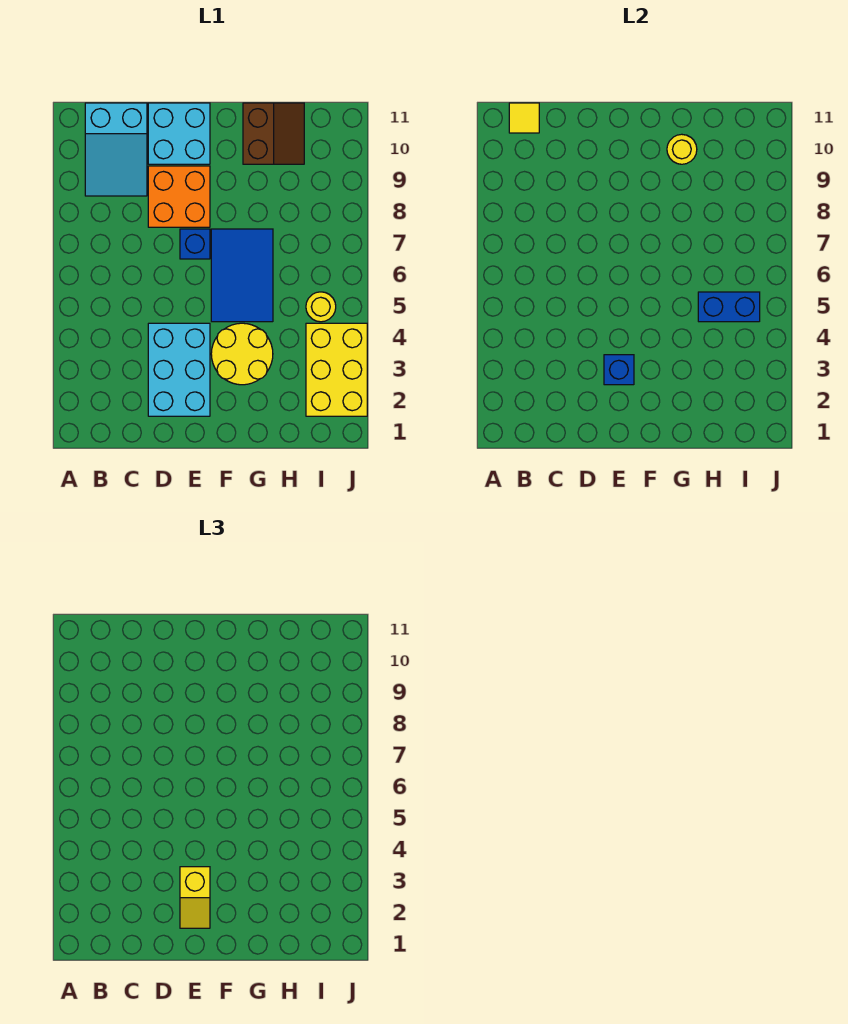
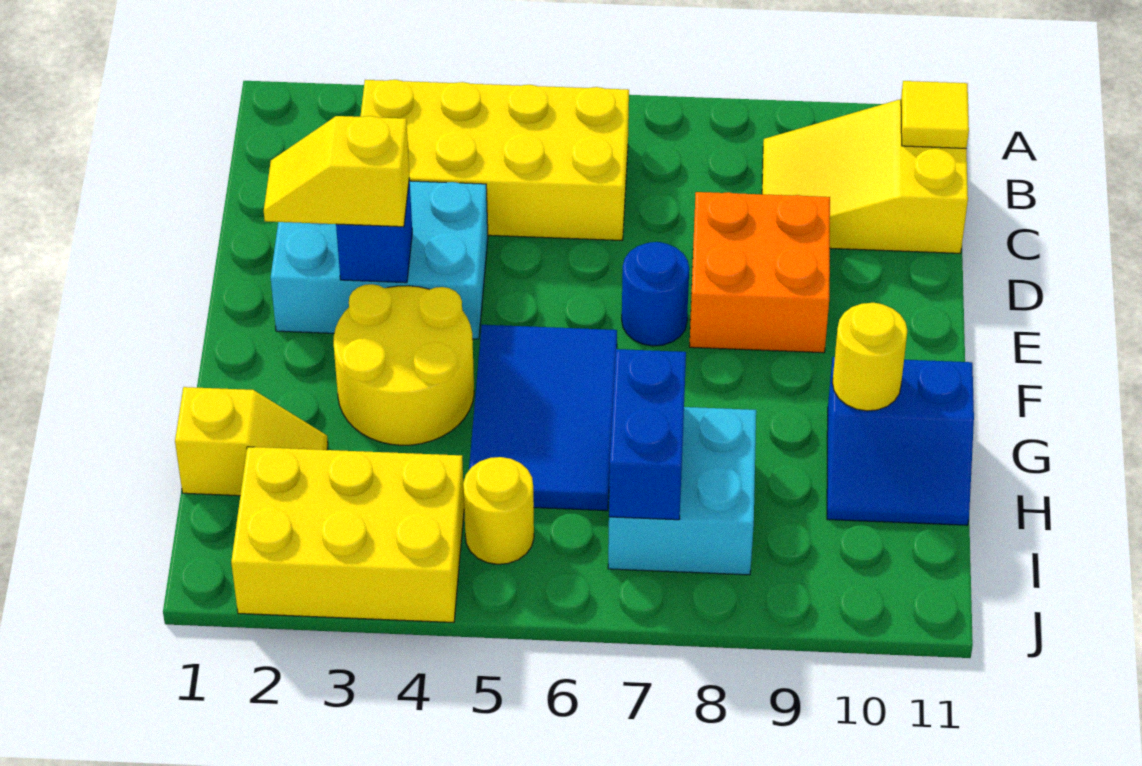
none -> yellow brick B3:C6 level 1
cyan slope B9:C11 level 1 top 11 -> yellow slope B9:C11 level 1 top 11
cyan brick D10:E11 level 1 -> cyan brick H7:I8 level 1
blue brick E7 level 1 -> blue round brick E7 level 1
blue tile F5:G7 level 1 -> blue tile F5:H6 level 1
brown slope G10:H11 level 1 top G -> blue slope G10:H11 level 1 top G
none -> yellow slope H1:H2 level 1 top 1
blue brick H5:I5 level 2 -> blue brick H7:I7 level 2

